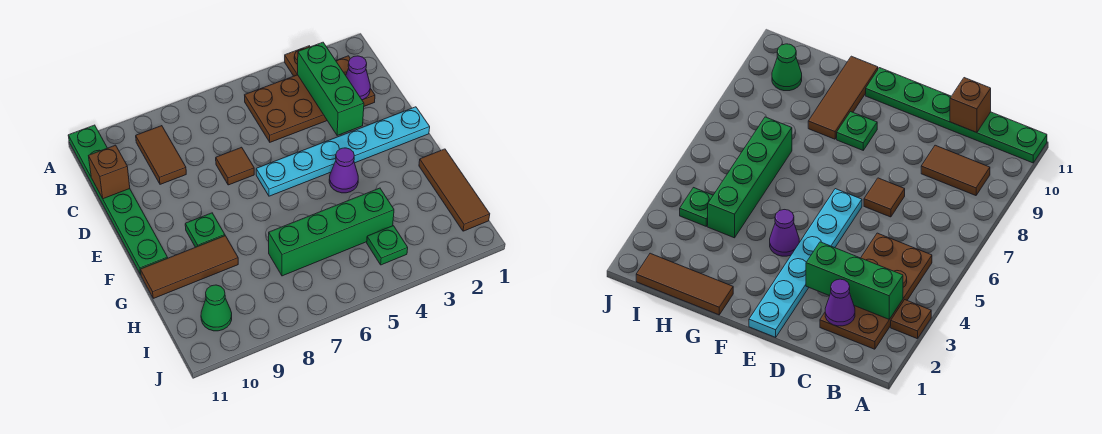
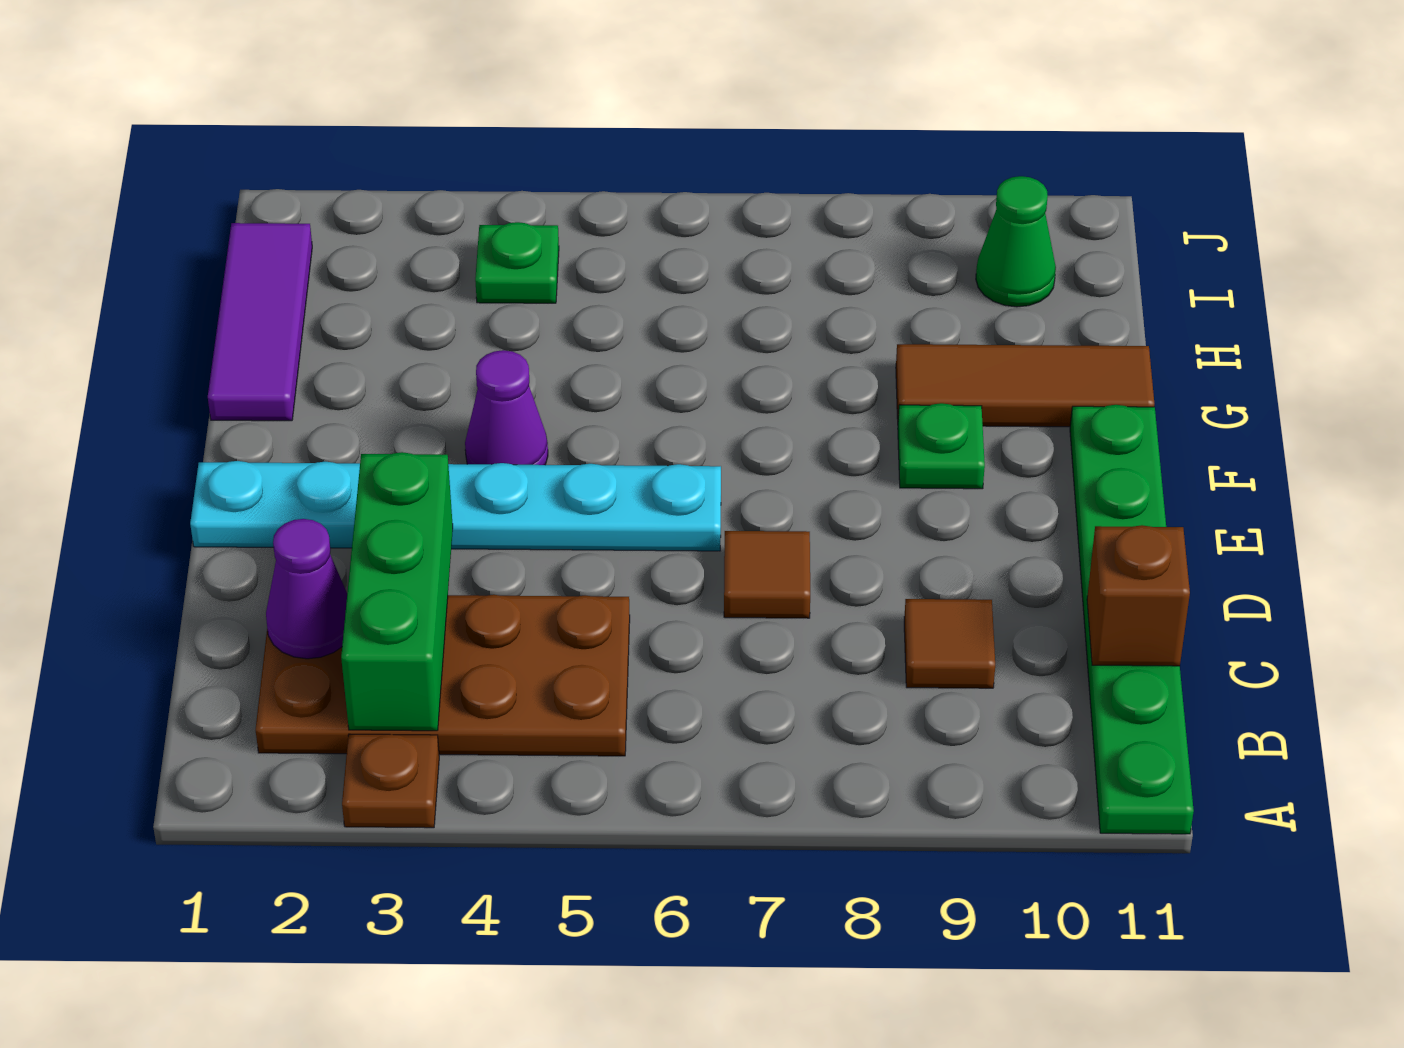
brown tile B9:C9 level 1 -> brown tile C9 level 1
brown tile G1:I1 level 1 -> purple tile G1:I1 level 1
green brick H4:H7 level 1 -> none

